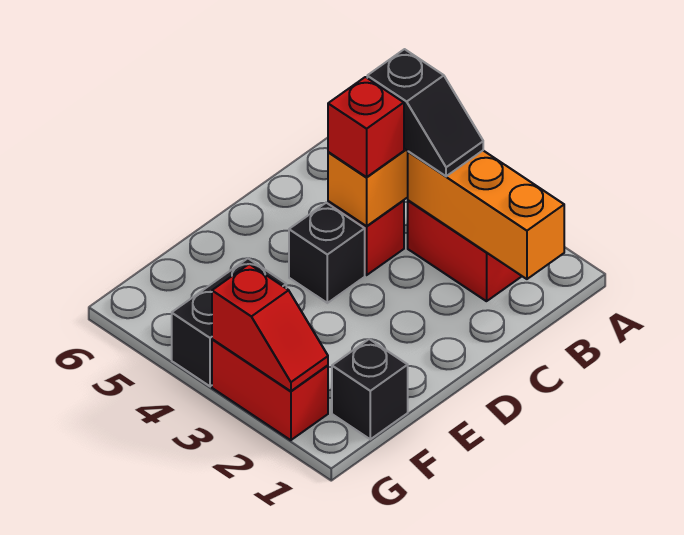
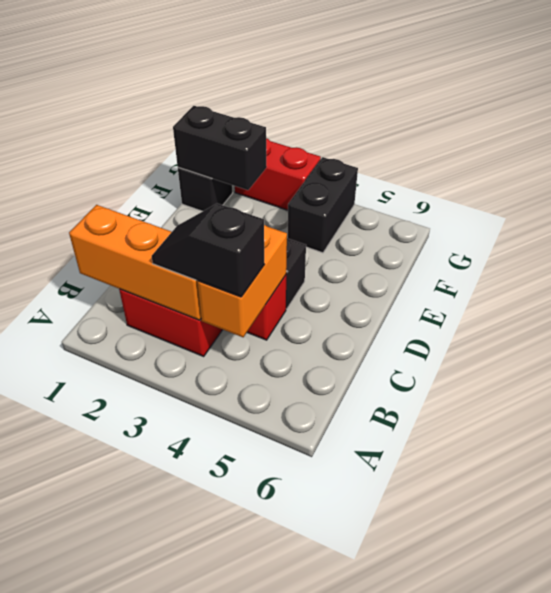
red brick C4 level 3 -> none
none -> black brick F1:F2 level 2
red slope G2:G3 level 2 top 3 -> none

